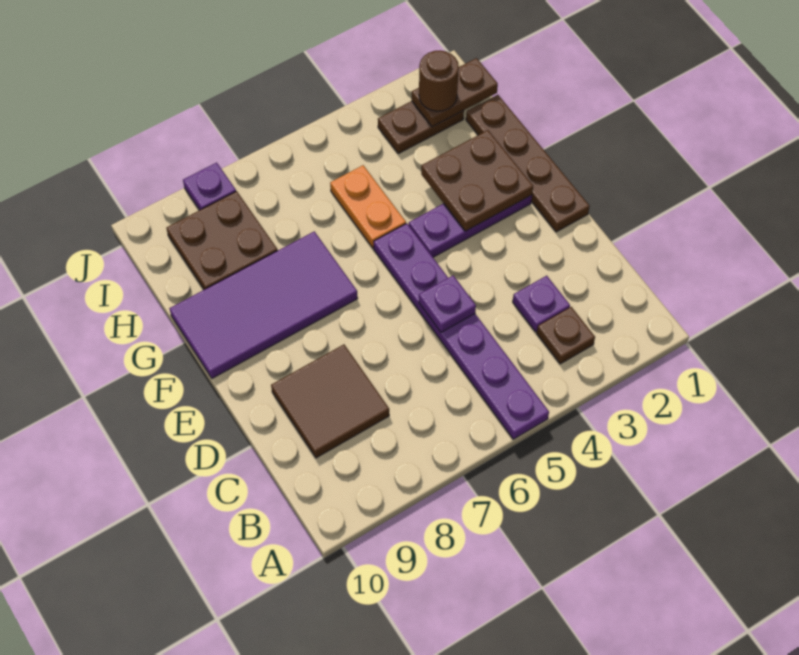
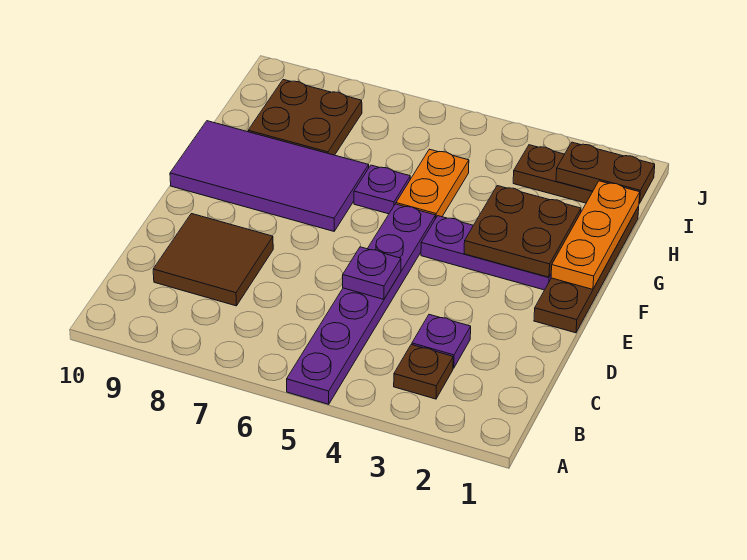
none -> orange plate F1:H1 level 2
brown round brick I2 level 3 -> none
purple plate J8 level 1 -> purple plate G6 level 1

